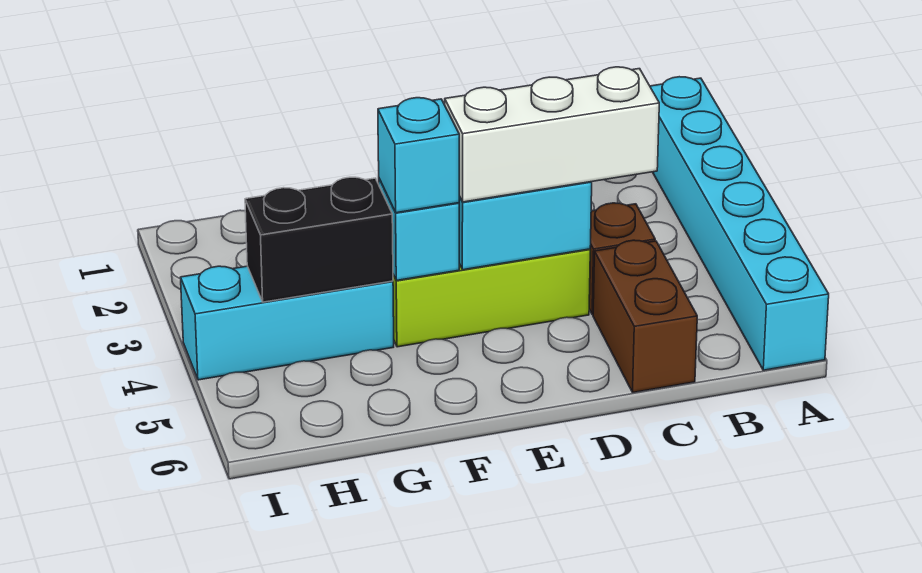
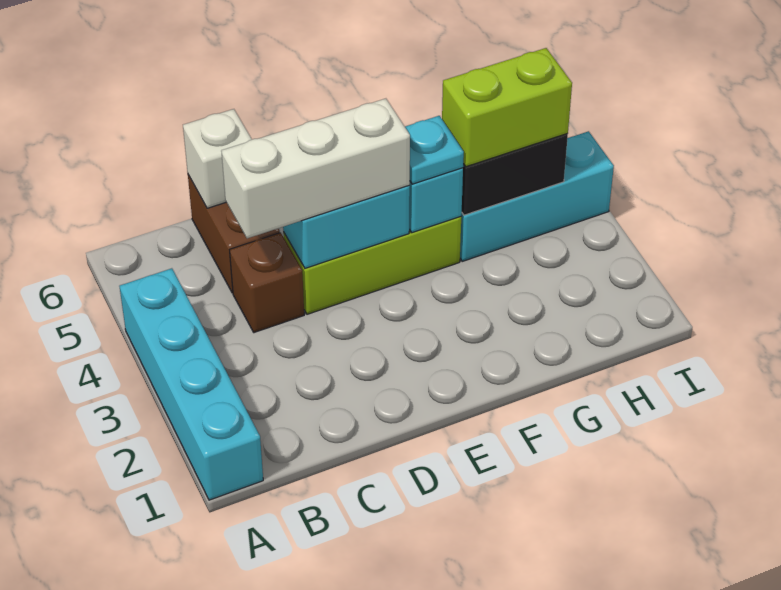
cyan brick A1:A6 level 1 -> cyan brick A1:A4 level 1
none -> white brick C6 level 2
cyan brick F4 level 3 -> cyan plate F4 level 3
none -> lime brick G4:H4 level 3

